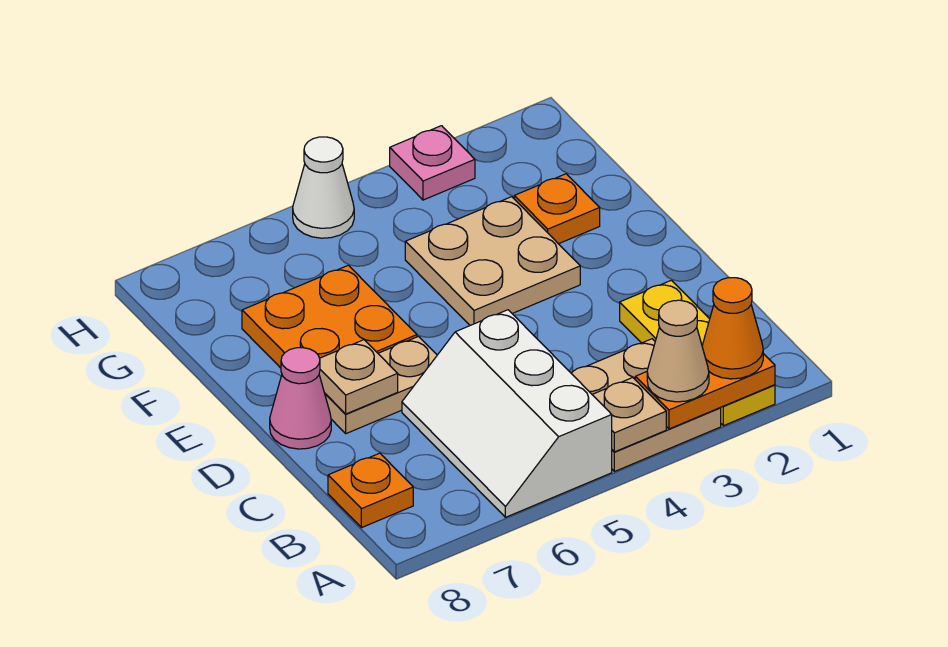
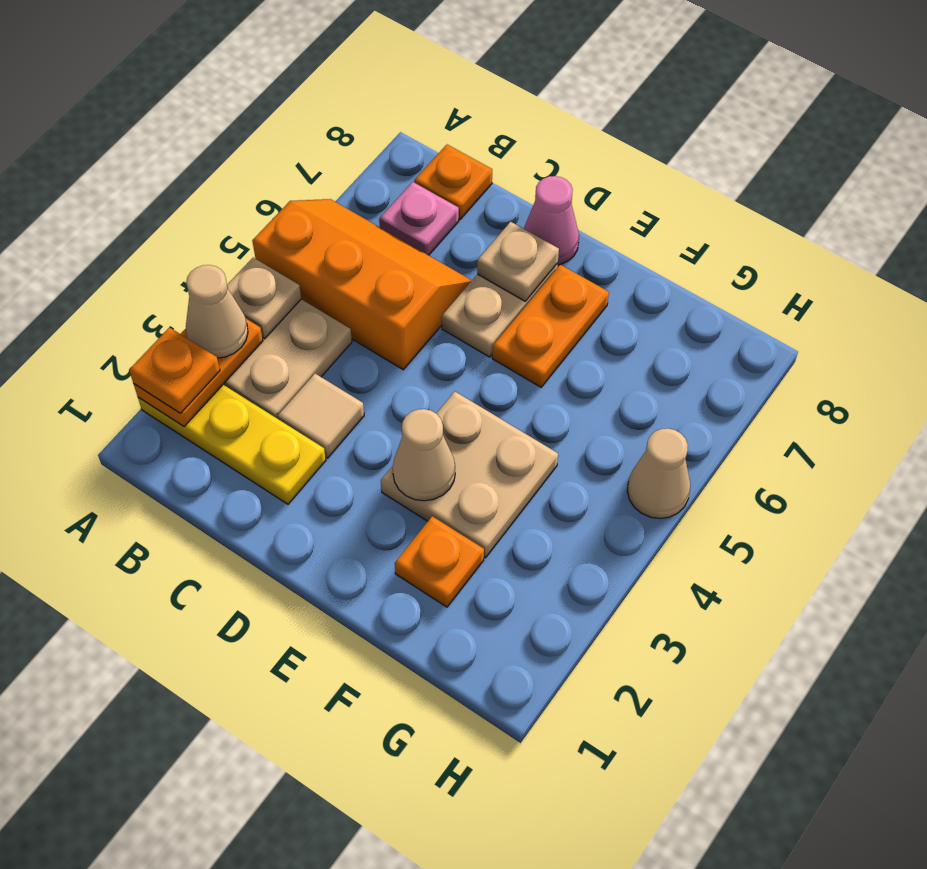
orange cone A2 level 3 -> orange plate A2 level 3
white slope A5:C6 level 1 top 5 -> orange slope A5:C6 level 1 top 5
none -> tan tile C3 level 1
none -> tan cone E3 level 2
orange plate E6:F7 level 1 -> orange plate E6:E7 level 1
pink plate H3 level 1 -> pink plate B7 level 1
white cone H5 level 1 -> tan cone H5 level 1

